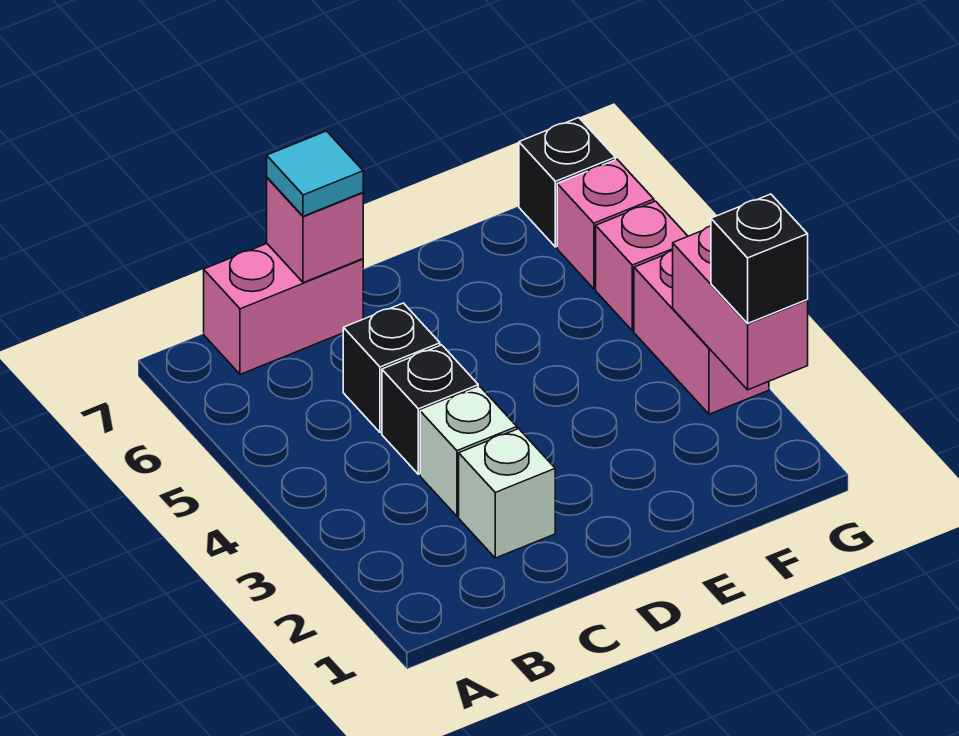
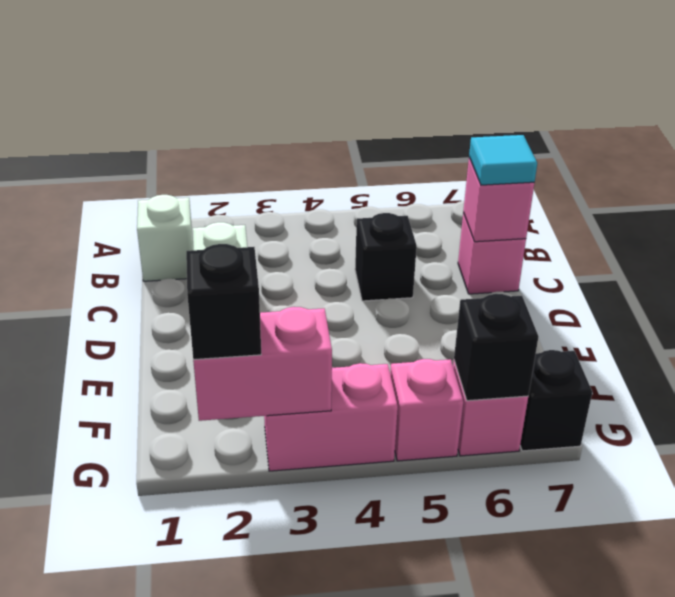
pink brick B7:C7 level 1 -> pink brick C7 level 1
white brick C3 level 1 -> white brick B1 level 1
black brick C4 level 1 -> black brick G6 level 2

